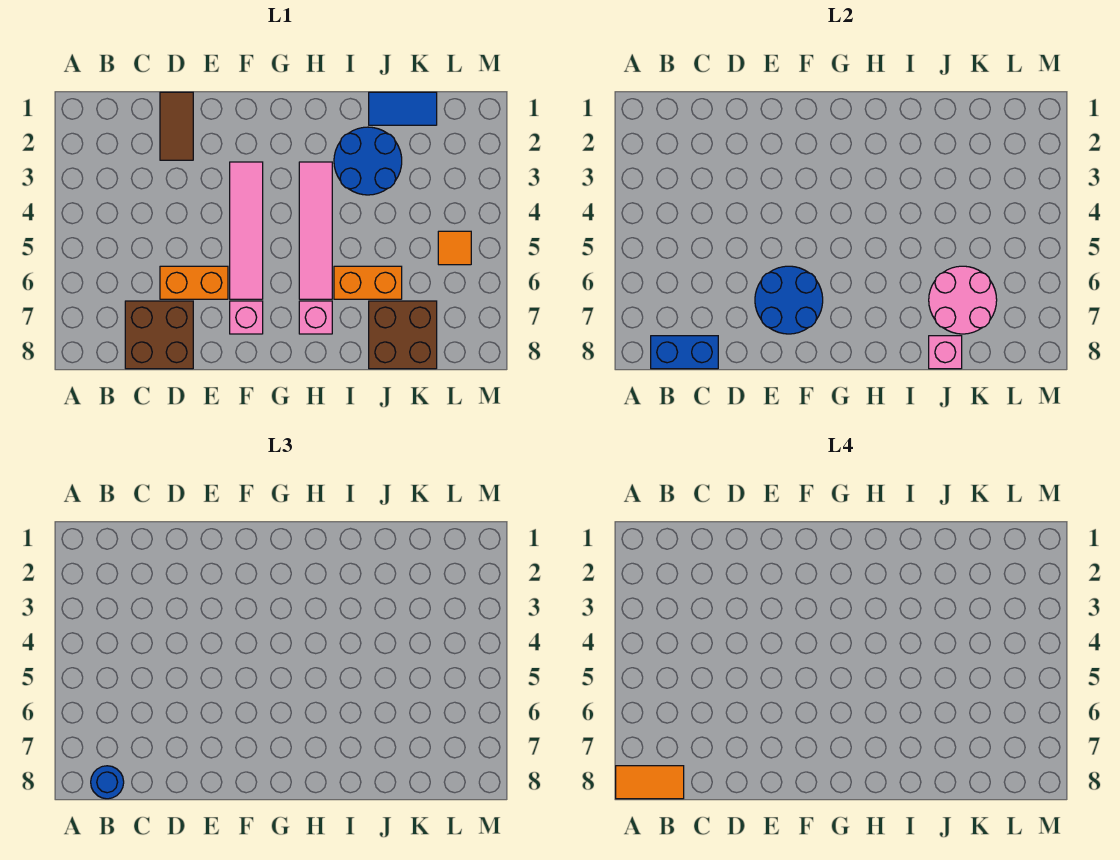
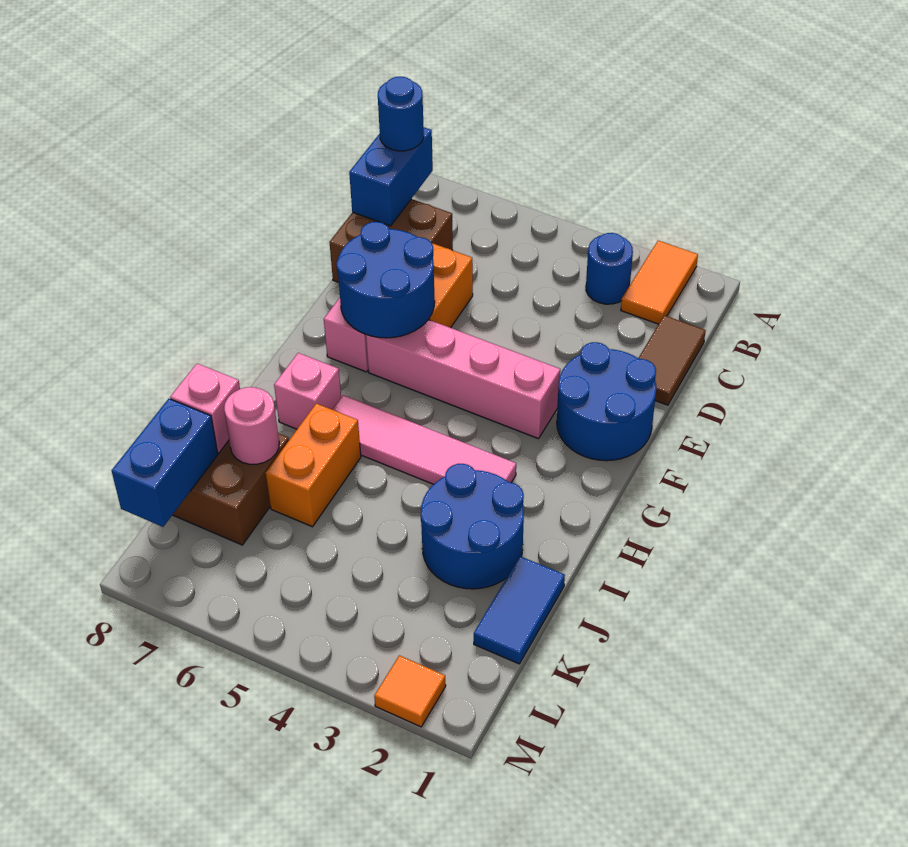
orange tile A8:B8 level 4 -> orange tile A2:B2 level 1
none -> blue round brick B3 level 1
brown tile D1:D2 level 1 -> brown tile C1:D1 level 1
none -> blue round brick E1:F2 level 1
pink tile F3:F6 level 1 -> pink brick F3:F6 level 1
pink round brick J6:K7 level 2 -> pink round brick J7 level 2
none -> blue brick K8:L8 level 2
orange tile L5 level 1 -> orange tile M2 level 1

